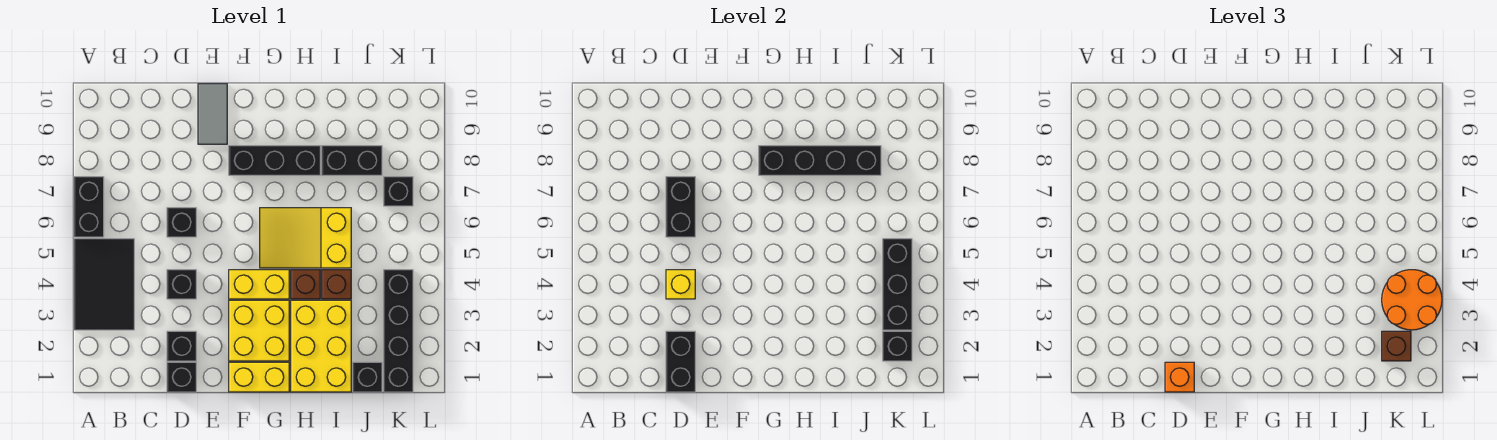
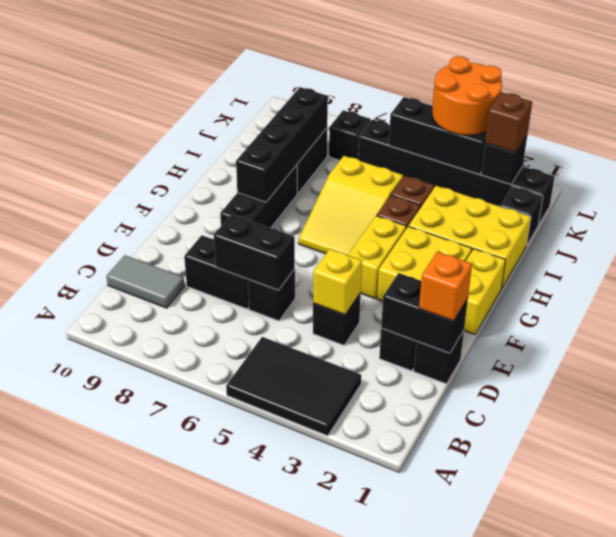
black brick A6:A7 level 1 -> black brick D7:D8 level 1
grey tile E9:E10 level 1 -> grey tile C9:C10 level 1
black brick K1:K4 level 1 -> black brick K1:K6 level 1

